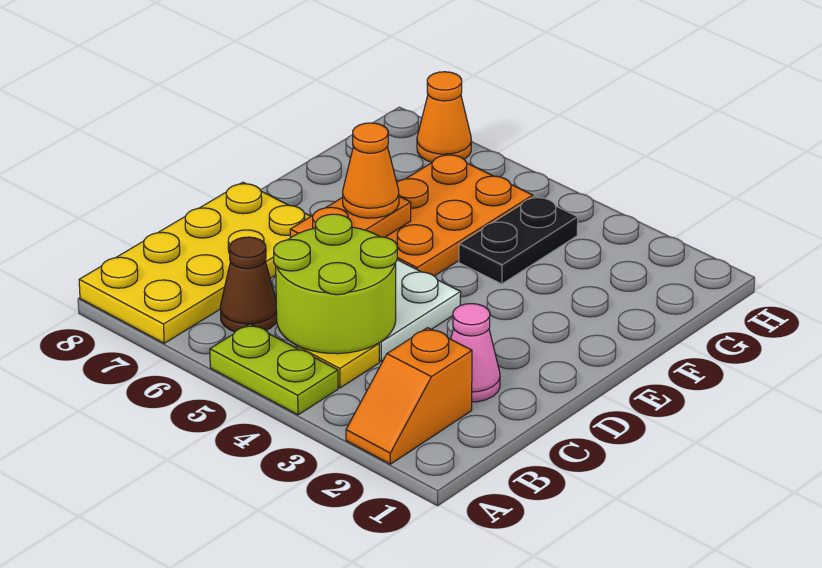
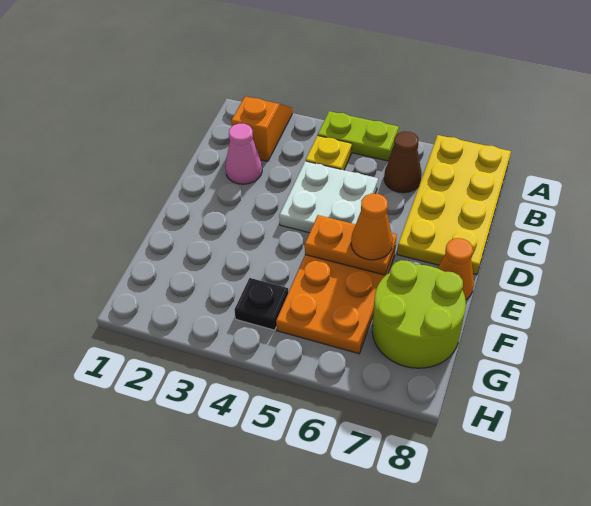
lime round brick B4:C5 level 2 -> lime round brick F7:G8 level 1
orange plate D6:E6 level 2 -> orange plate E5:E6 level 2
black plate F4:G4 level 1 -> black plate G4 level 1
orange cone H7 level 1 -> orange cone E8 level 1

